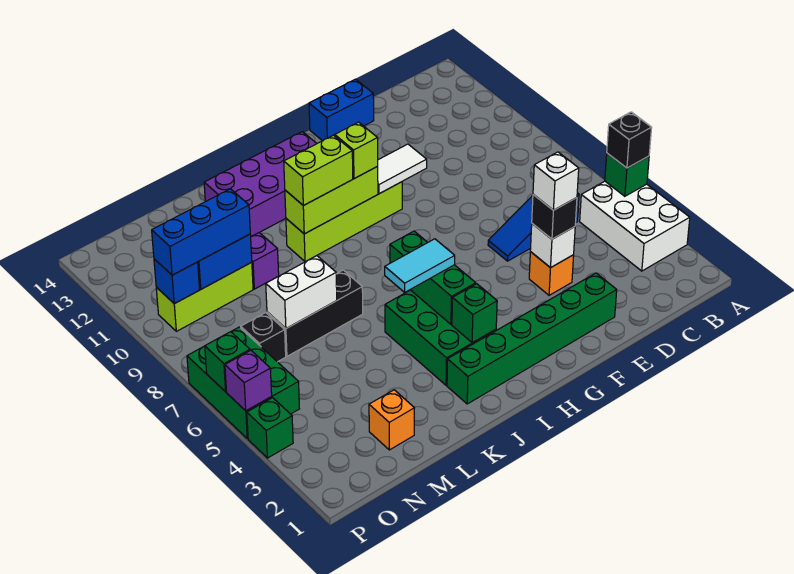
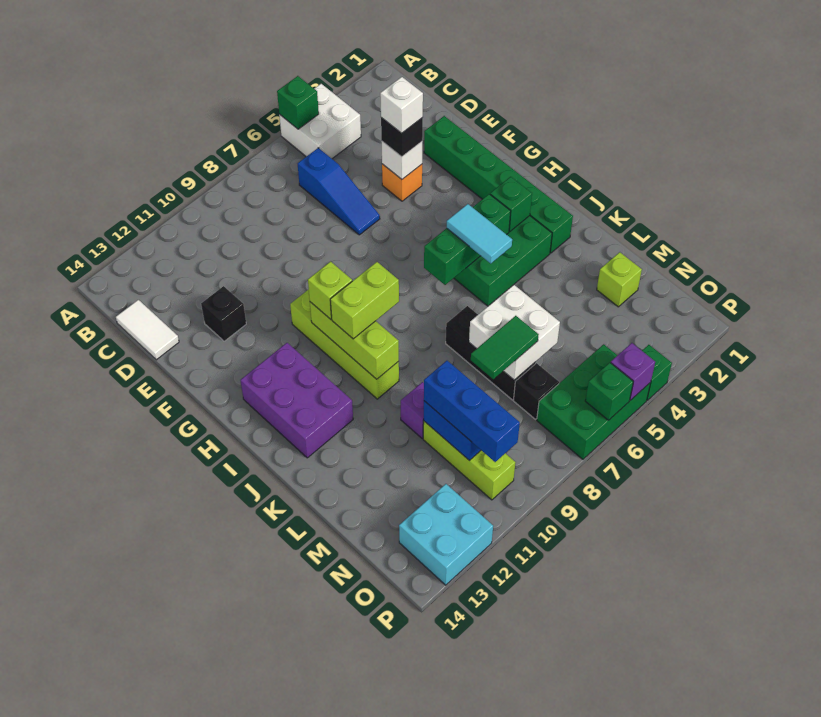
white brick A3:B5 level 1 -> white brick A4:B5 level 1
black brick A5 level 3 -> black brick E12 level 1
blue brick E14:F14 level 1 -> none
white tile F10:G10 level 2 -> white tile C14:D14 level 1
purple brick H12:K13 level 1 -> purple brick H12:J13 level 1
lime brick I10:J10 level 3 -> lime brick I9:I10 level 3
white brick L7:M7 level 2 -> white brick L6:M7 level 2
orange brick M2 level 1 -> lime brick M2 level 1
none -> green tile M7:M8 level 3
blue brick O10 level 2 -> none
none -> cyan brick O12:P13 level 1

